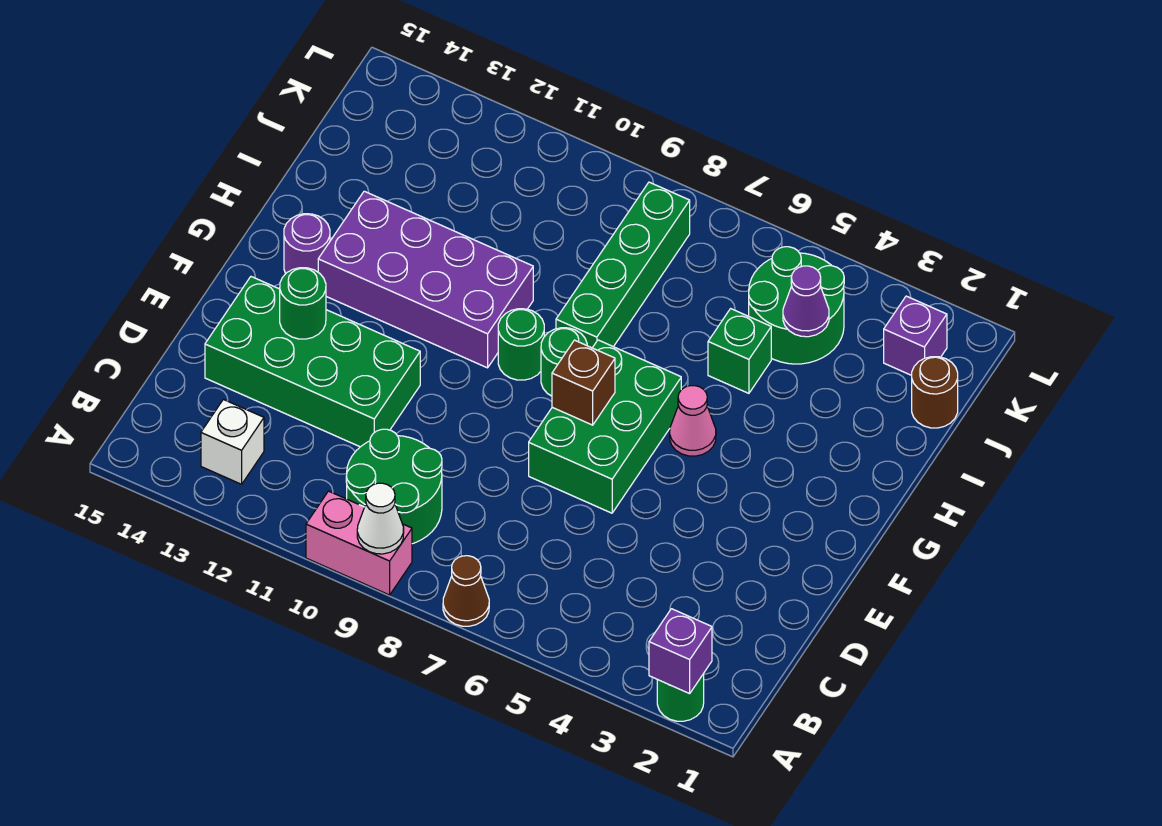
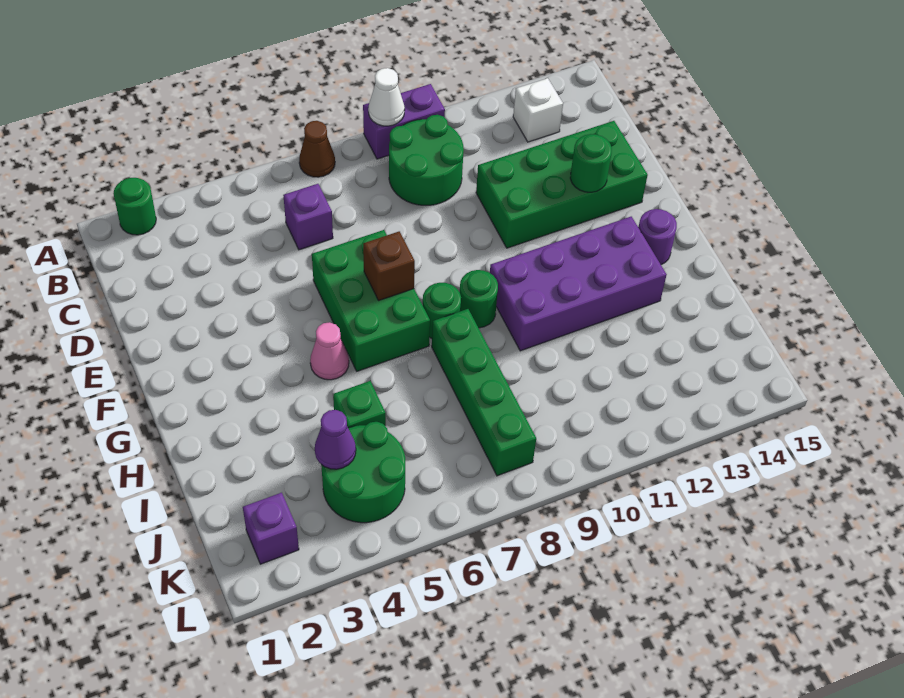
purple brick A2 level 2 -> purple brick C6 level 1
pink brick A9:A10 level 1 -> purple brick A9:A10 level 1
brown round brick J1 level 1 -> none

